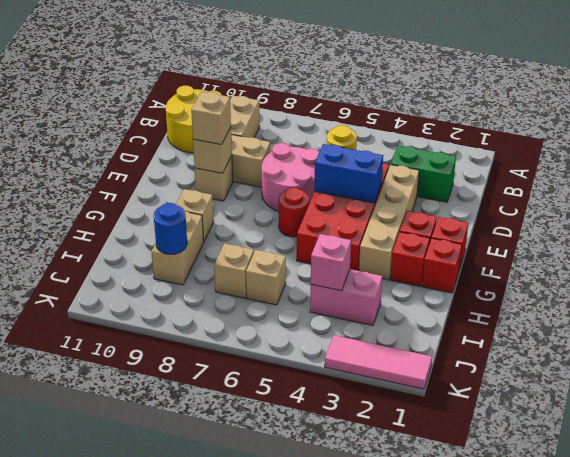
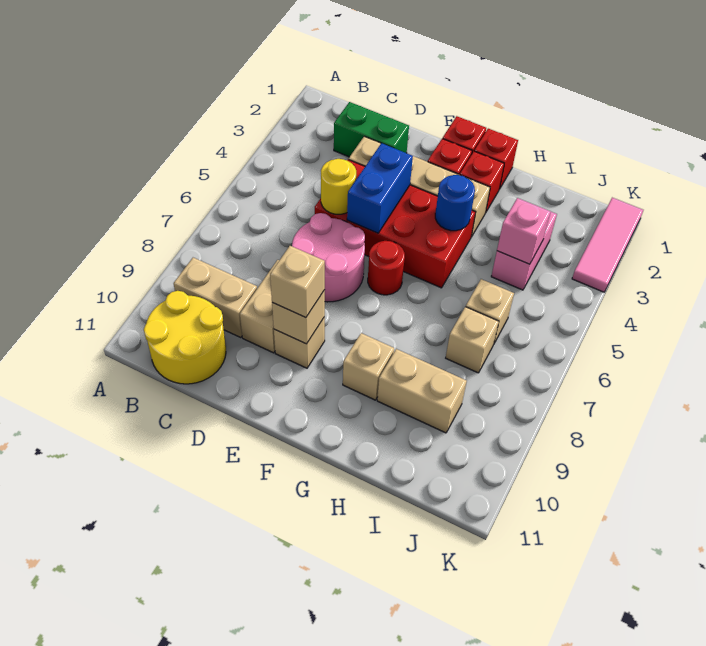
green brick C2:C3 level 1 -> green brick C2:D2 level 1
blue round brick I9 level 2 -> blue round brick G4 level 2

